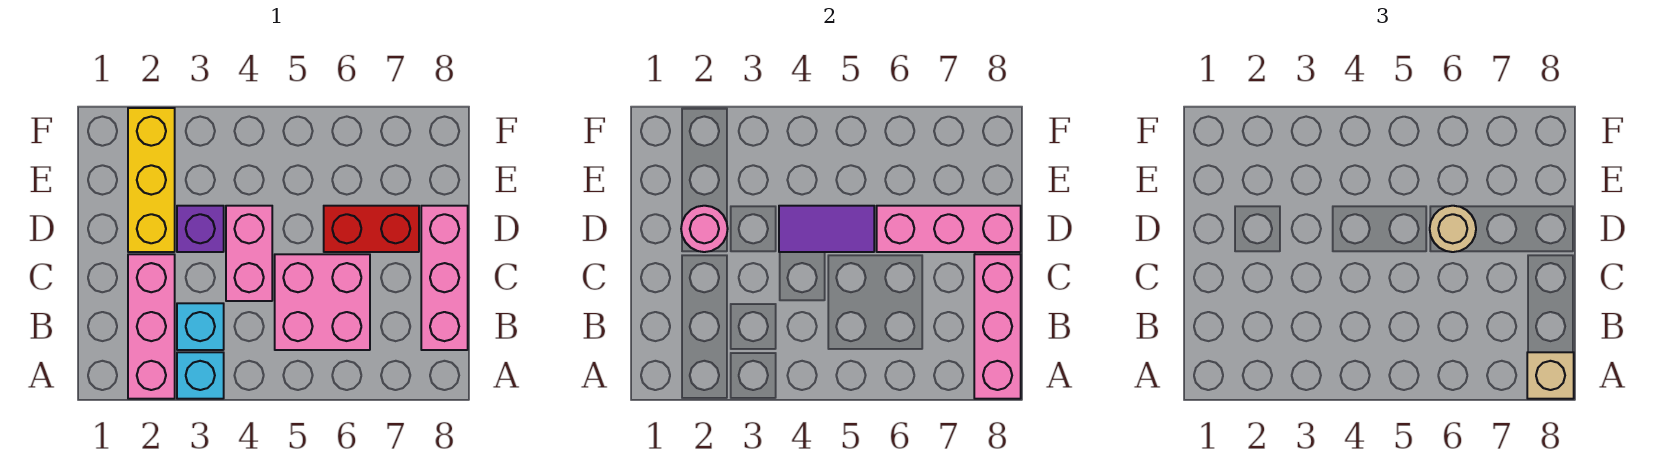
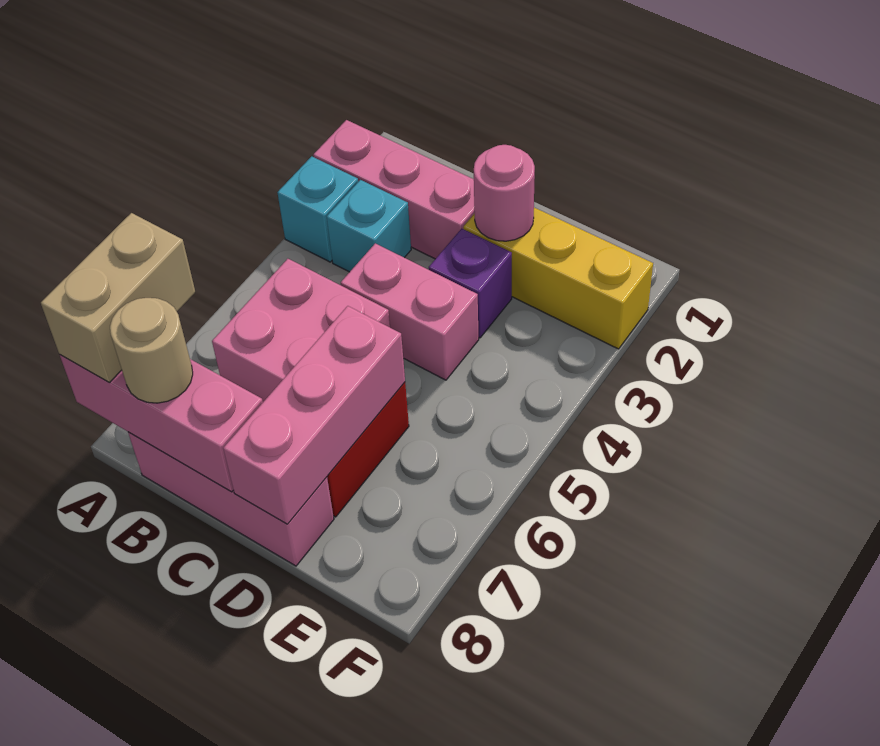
tan brick A8 level 3 -> tan brick A7:A8 level 3
purple tile D4:D5 level 2 -> none
tan round brick D6 level 3 -> tan round brick B8 level 3

